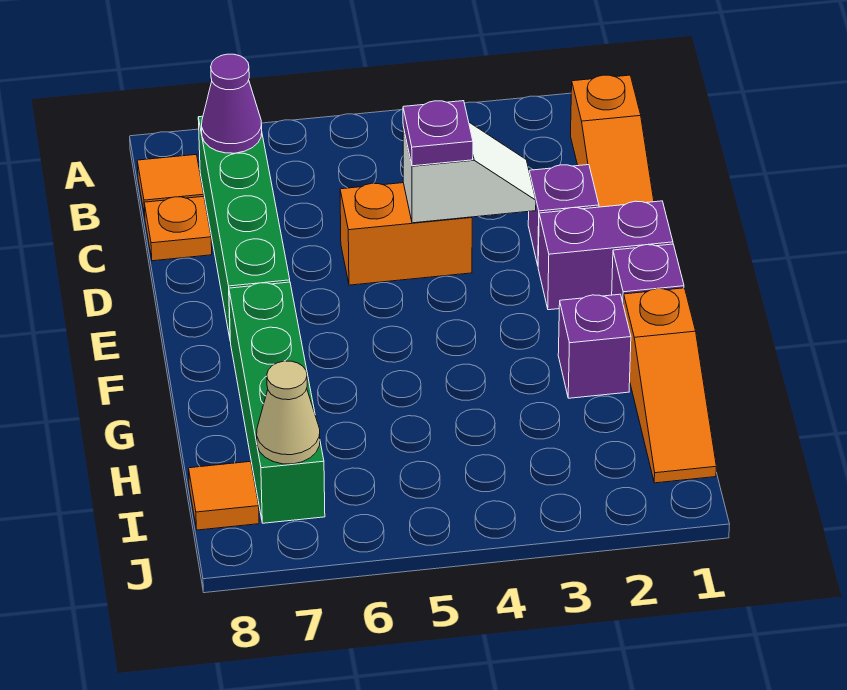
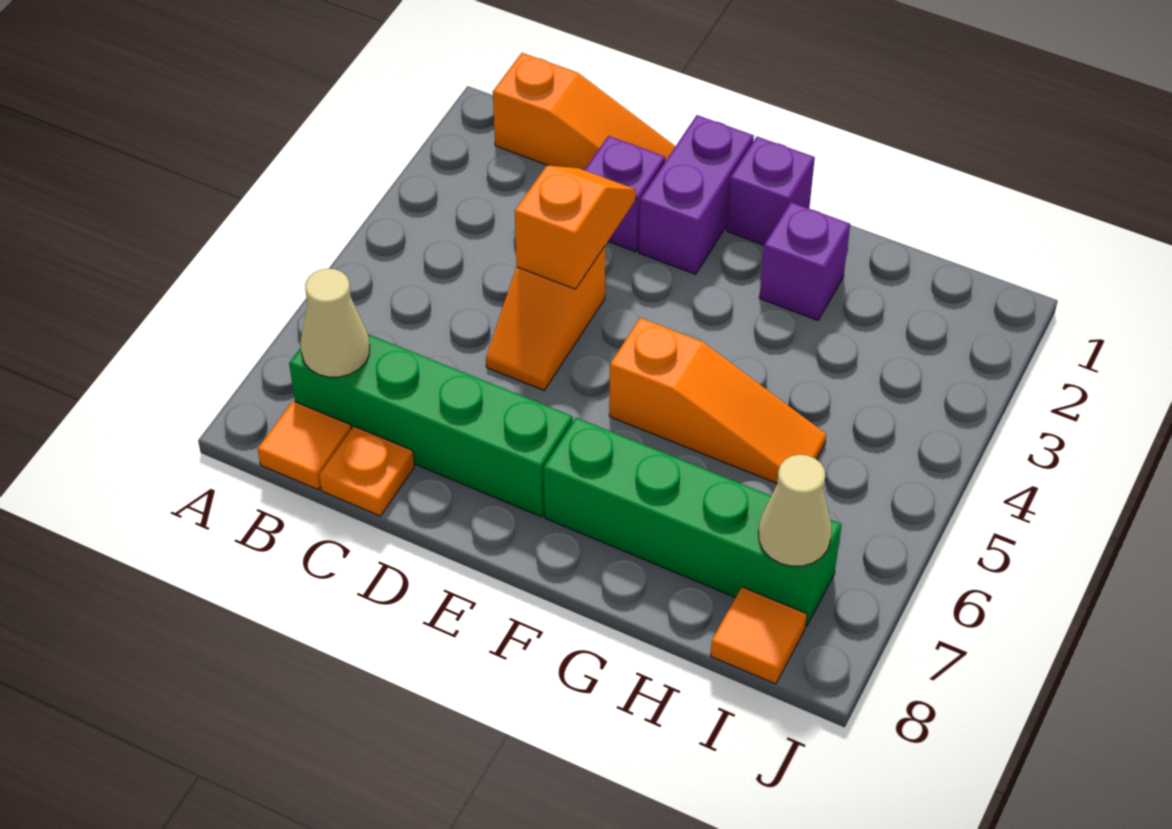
purple cone B7 level 2 -> tan cone B7 level 2
white slope D3:D4 level 2 top 4 -> orange slope D3:D4 level 2 top 4
orange brick D4:D5 level 1 -> orange slope D4:D5 level 1 top 4
purple plate D4 level 3 -> none
orange slope G1:I1 level 1 top G -> orange slope F5:H5 level 1 top F

